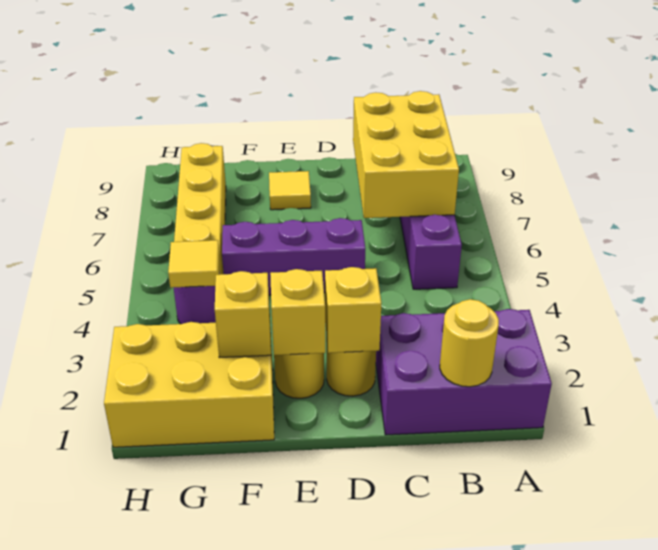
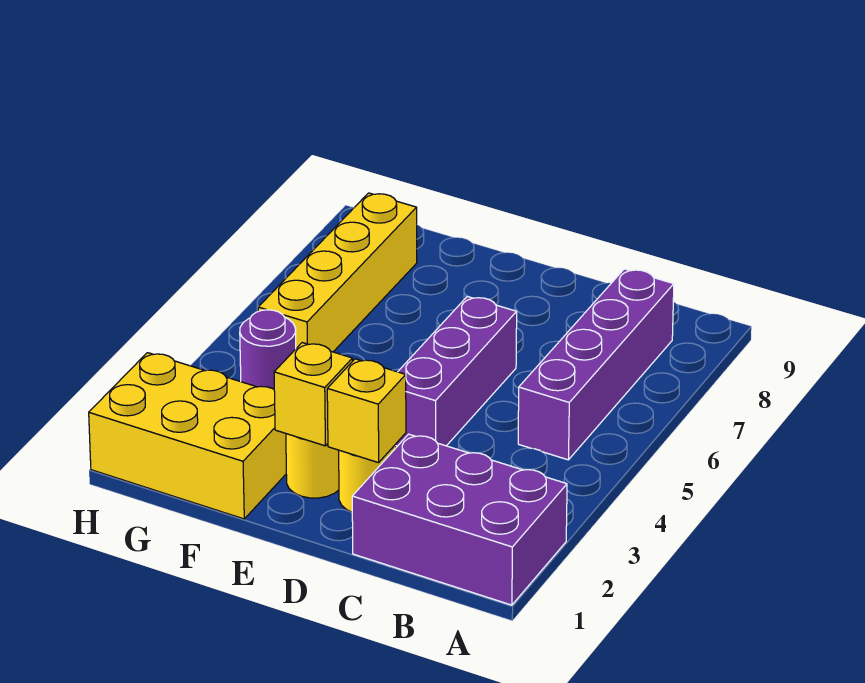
yellow round brick B1 level 2 -> none
yellow brick B6:C8 level 2 -> none
purple brick D5:F5 level 1 -> purple brick D4:D6 level 1
yellow tile E8 level 1 -> none
yellow brick F2 level 2 -> none
yellow tile G4 level 2 -> none

